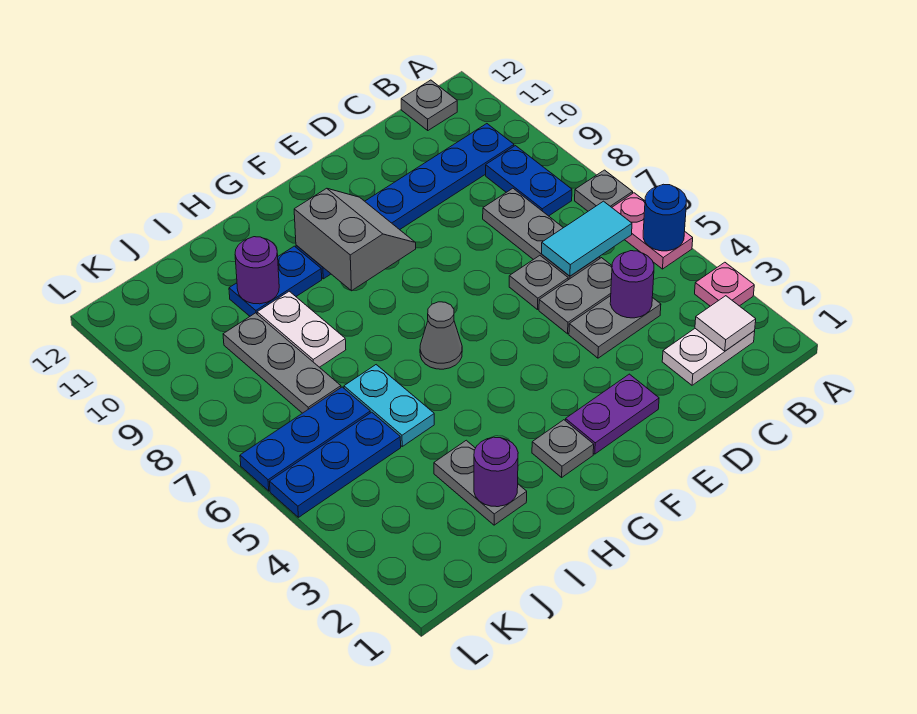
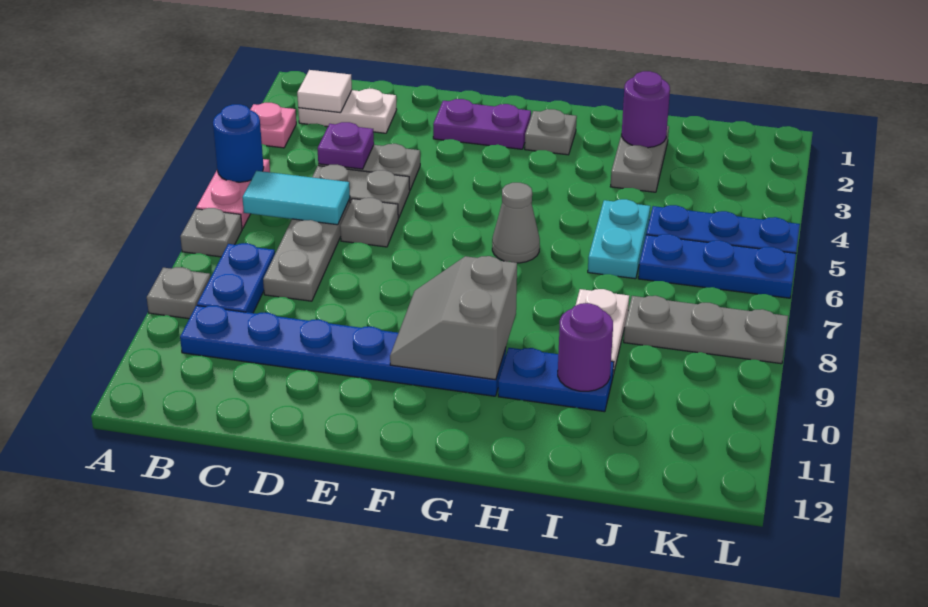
grey plate B12 level 1 -> grey plate A9 level 1
purple round brick C4 level 2 -> purple plate C4 level 2
grey plate J7:J9 level 1 -> grey plate J8:L8 level 1

